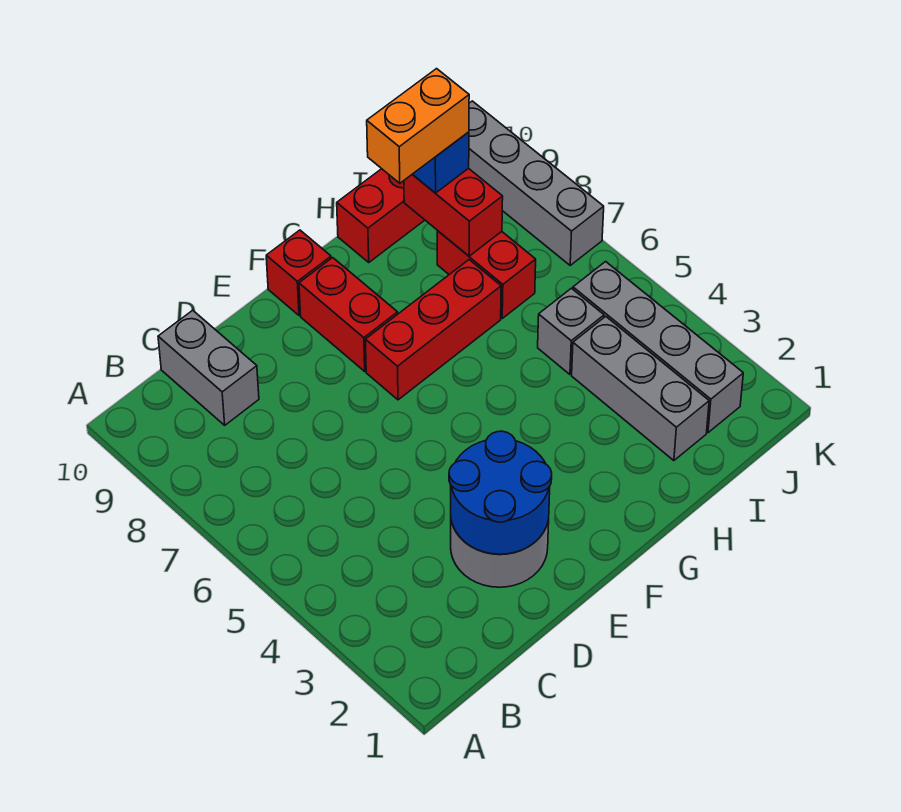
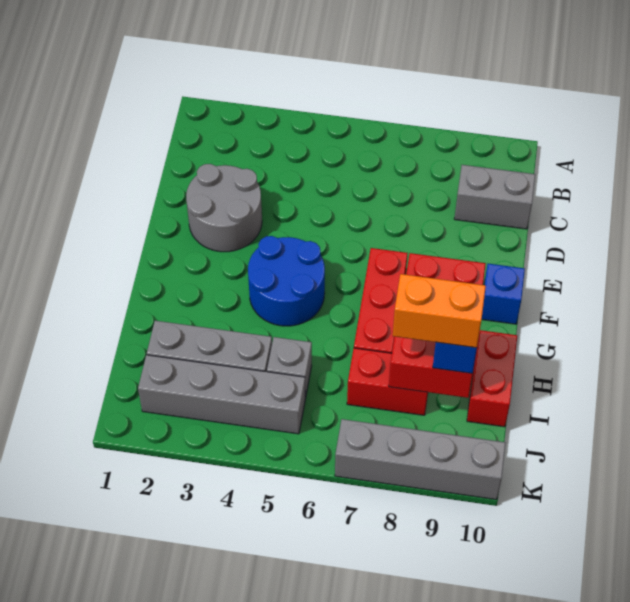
blue round brick D2:E3 level 2 -> blue round brick F4:G5 level 1
red brick F10 level 1 -> blue brick F10 level 1
orange brick H9:I9 level 4 -> orange brick I8:I9 level 4

